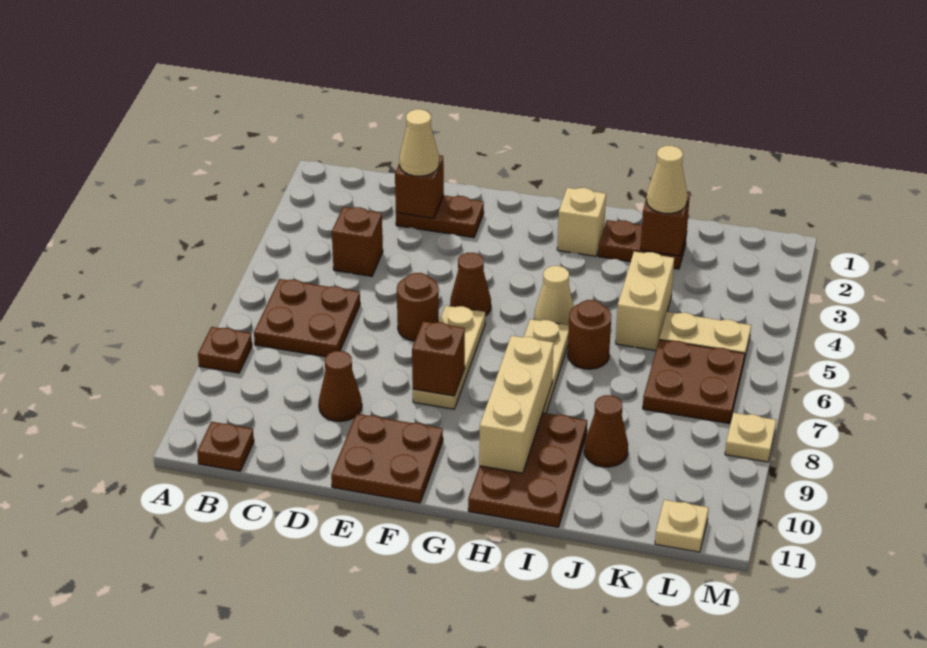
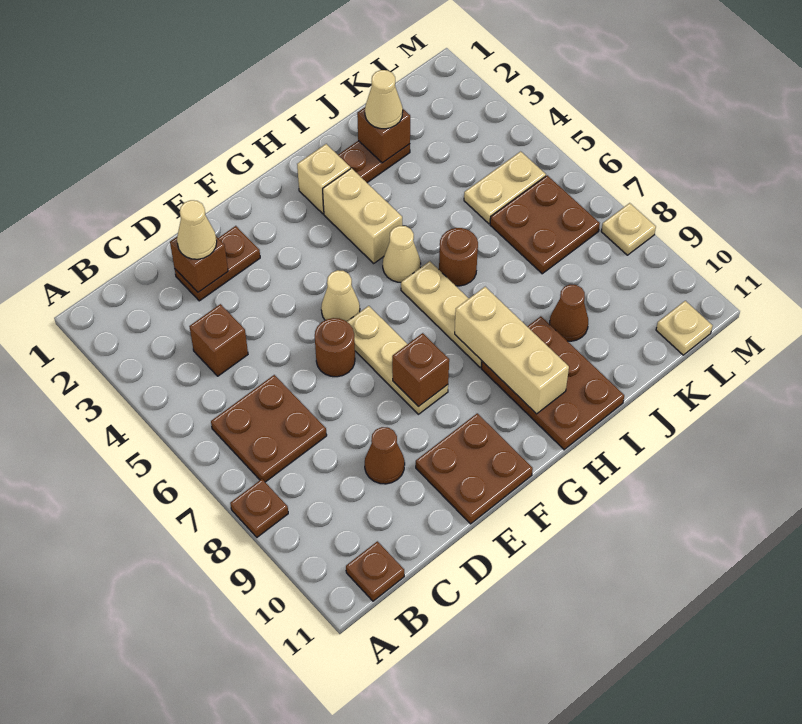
brown cone F5 level 1 -> tan cone F5 level 1
tan brick J4:J5 level 1 -> tan brick H3:H4 level 1

